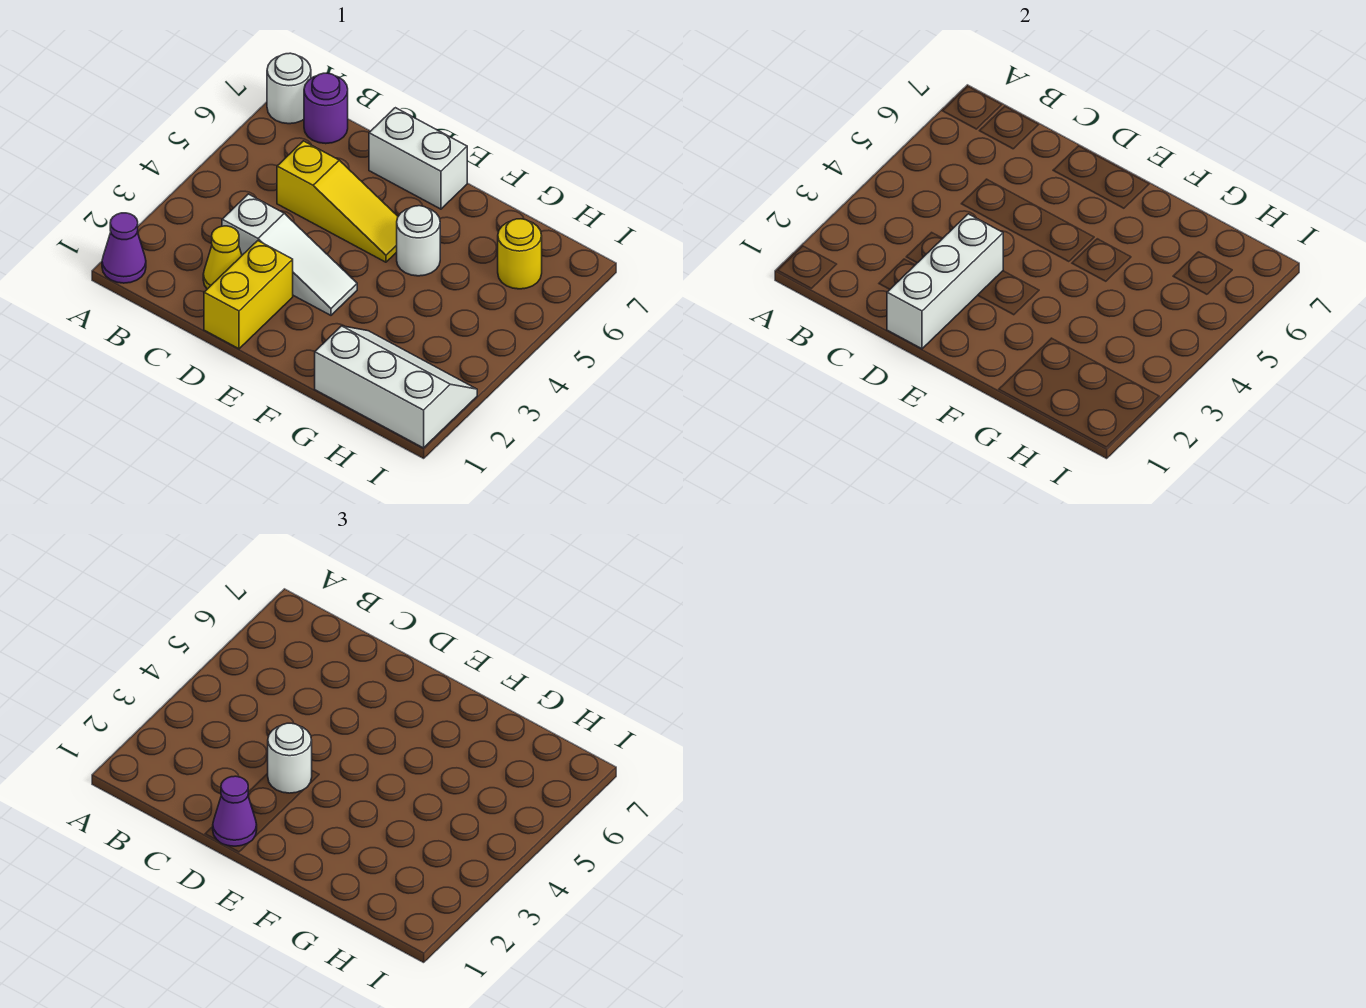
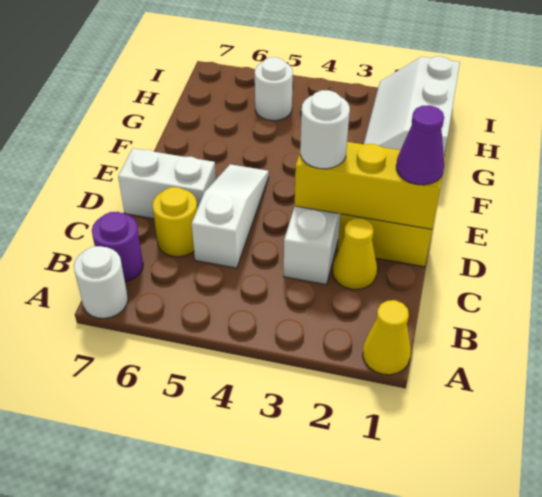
purple cone A1 level 1 -> yellow cone A1 level 1
yellow slope C5:E5 level 1 top C -> white slope C5:E5 level 1 top C
white brick D1:D3 level 2 -> yellow brick D1:D3 level 2
white brick D7:E7 level 1 -> white brick D6:D7 level 1
white round brick F5 level 1 -> white round brick H5 level 1
yellow round brick H6 level 1 -> yellow round brick C6 level 1

